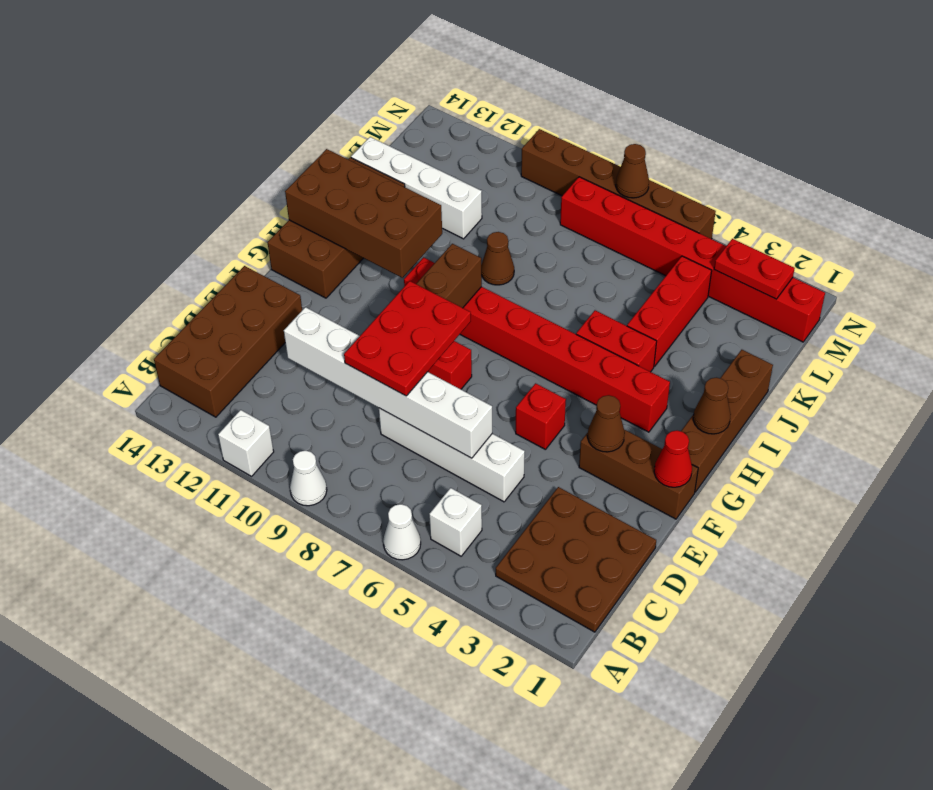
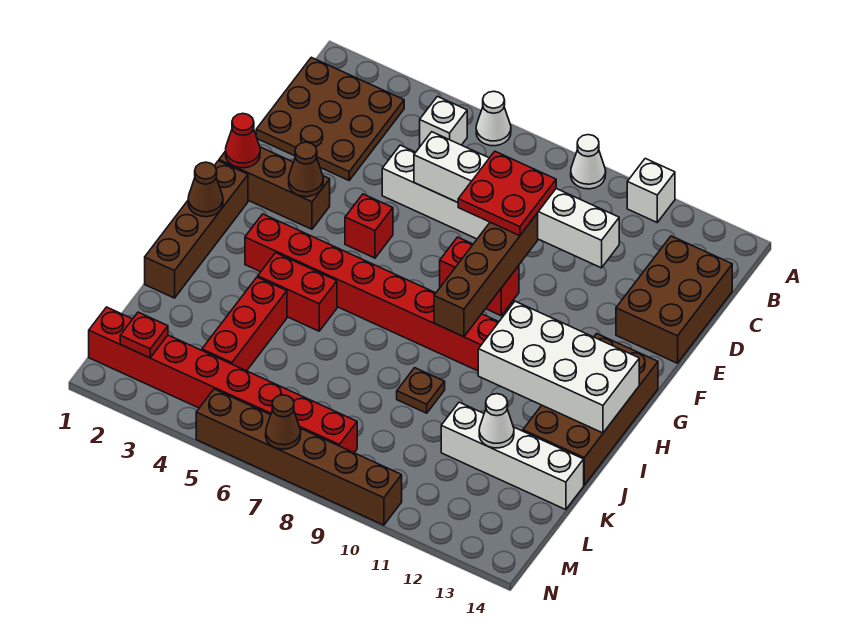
brown brick B13:E14 level 1 -> brown brick C13:E14 level 1
red plate D8:F9 level 3 -> red plate D8:E9 level 3
brown brick H11:I14 level 2 -> white brick H11:I14 level 2
brown cone J9 level 1 -> brown plate J9 level 1
none -> white cone K12 level 2
red plate M2:M3 level 2 -> red plate M2 level 2

